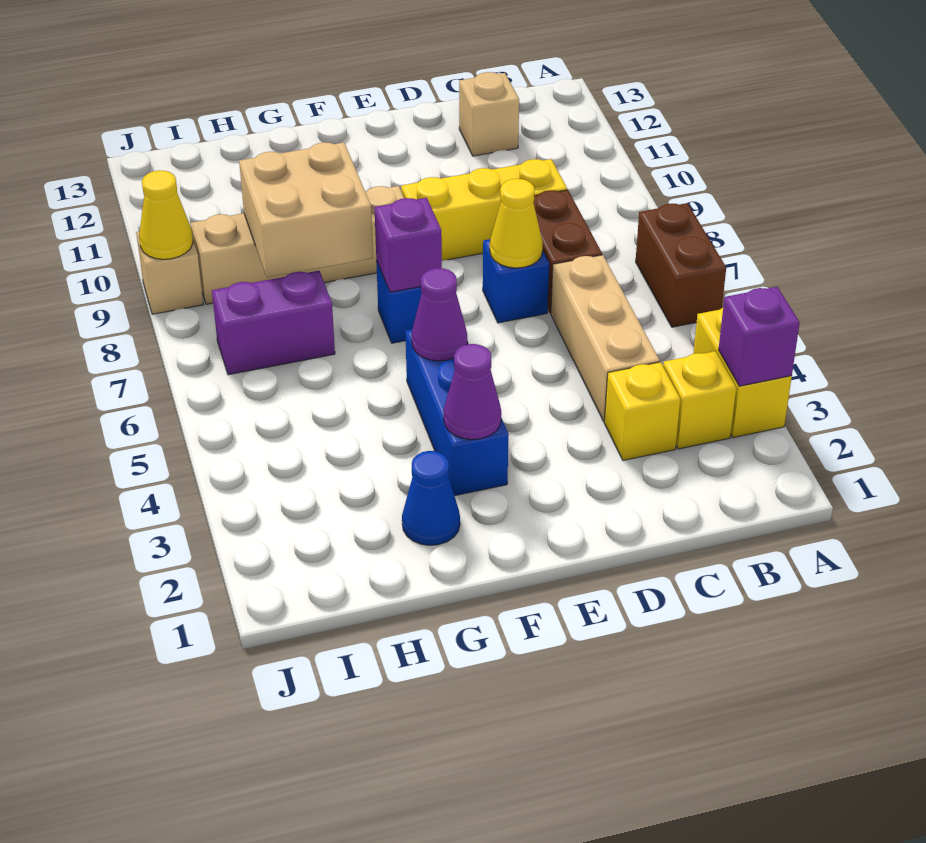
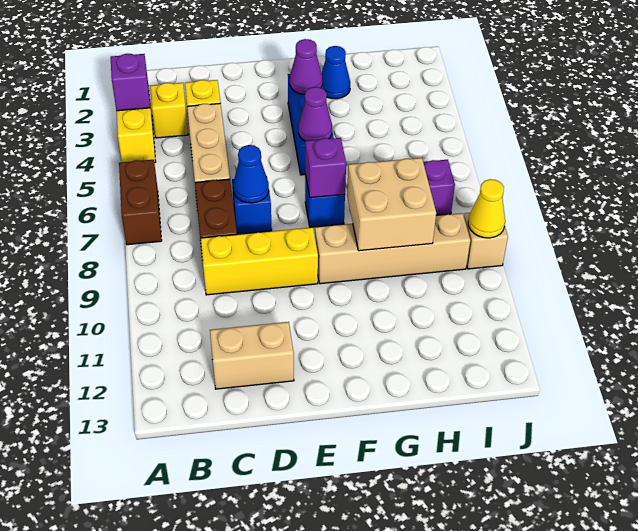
tan brick C12 level 1 -> tan brick C12:D12 level 1
yellow cone D7 level 2 -> blue cone D7 level 2

